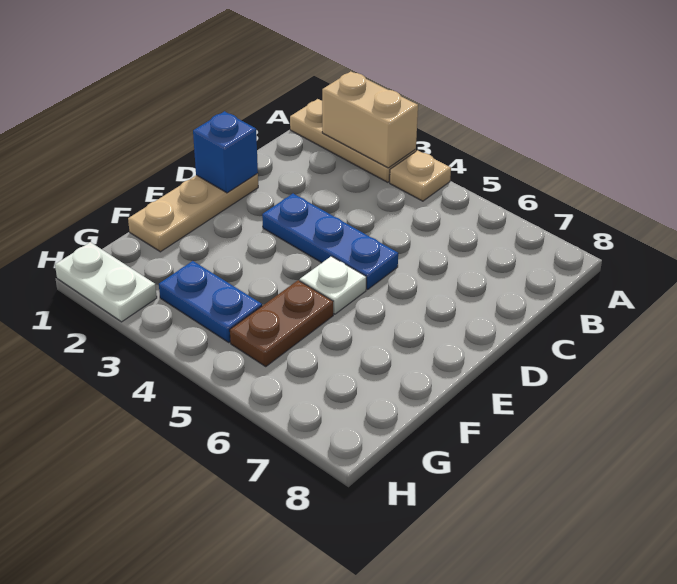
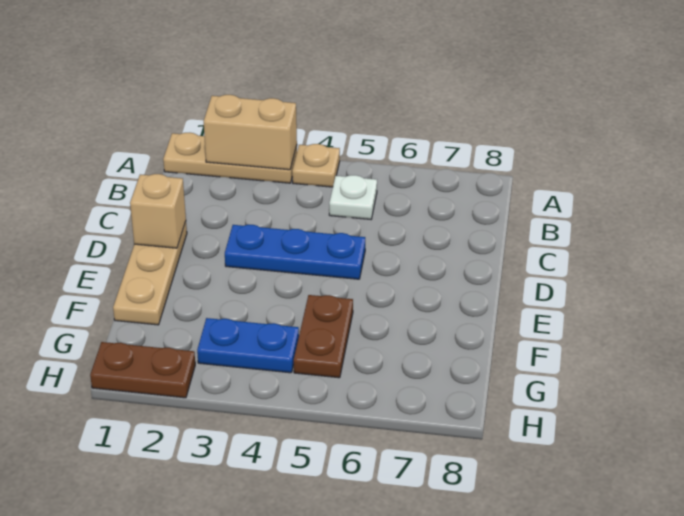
blue brick D1 level 2 -> tan brick D1 level 2
white plate E5 level 1 -> white plate B5 level 1
white plate H1:H2 level 1 -> brown plate H1:H2 level 1

